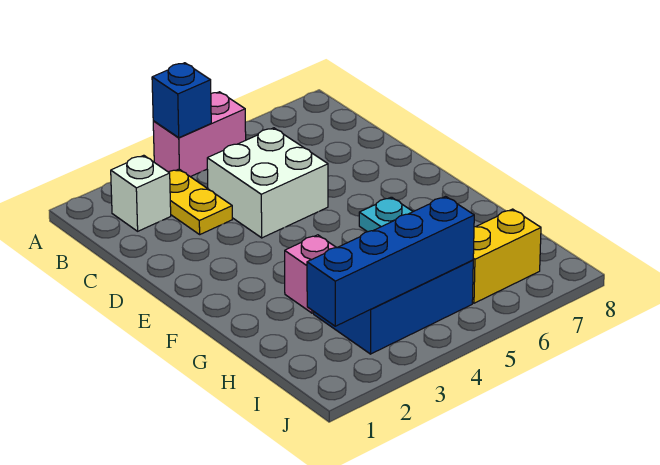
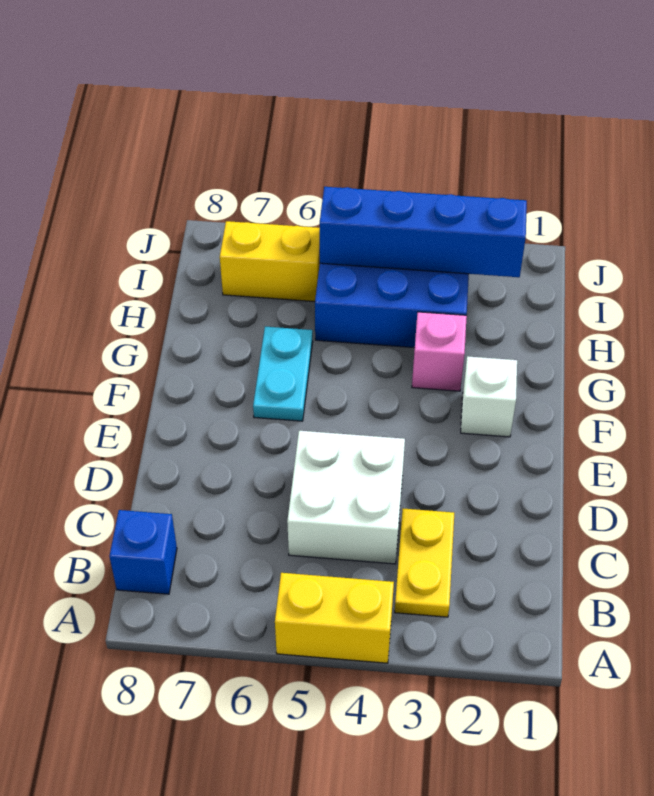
pink brick A4:A5 level 1 -> yellow brick A4:A5 level 1
blue brick A4 level 2 -> blue brick B8 level 1
white brick B2 level 1 -> white brick F2 level 1

